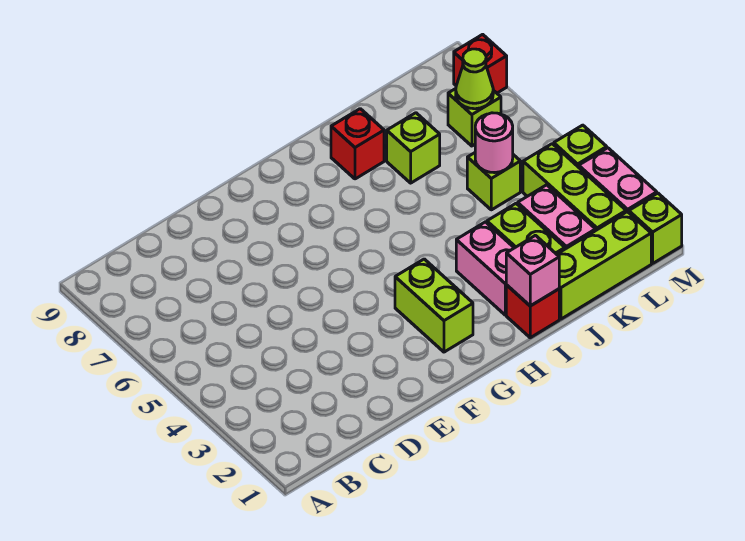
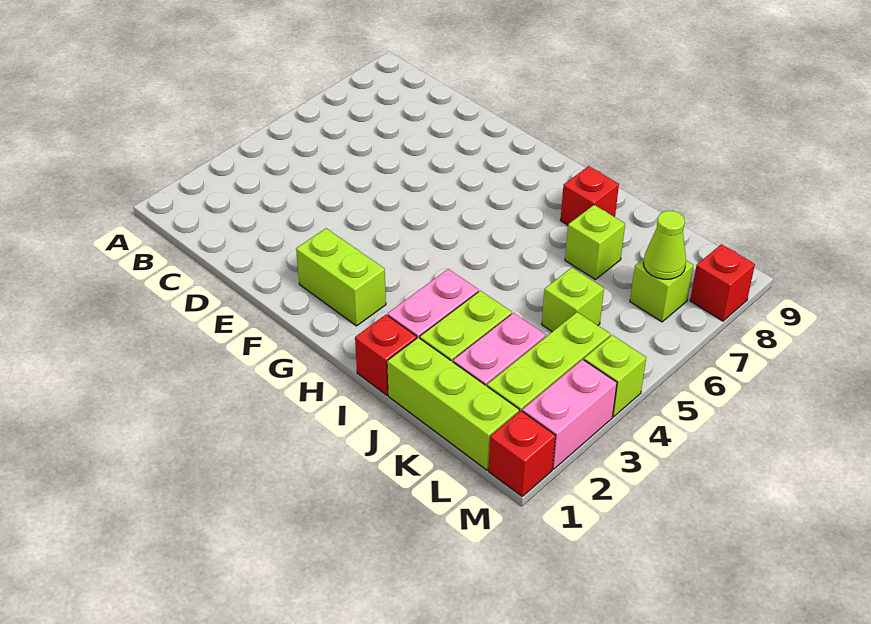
lime brick G2:G3 level 1 -> lime brick F2:G2 level 1
pink brick I1 level 2 -> none
pink round brick K5 level 2 -> none
lime brick M1 level 1 -> red brick M1 level 1

